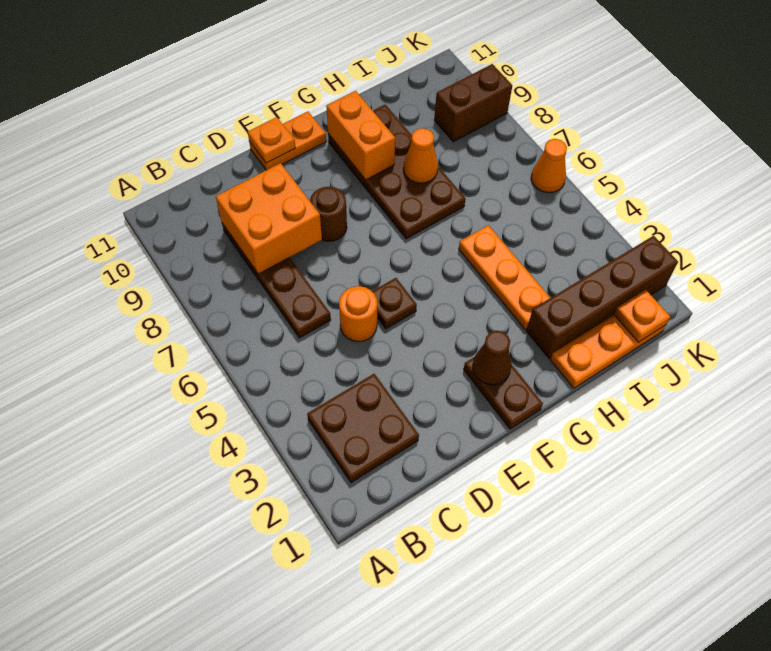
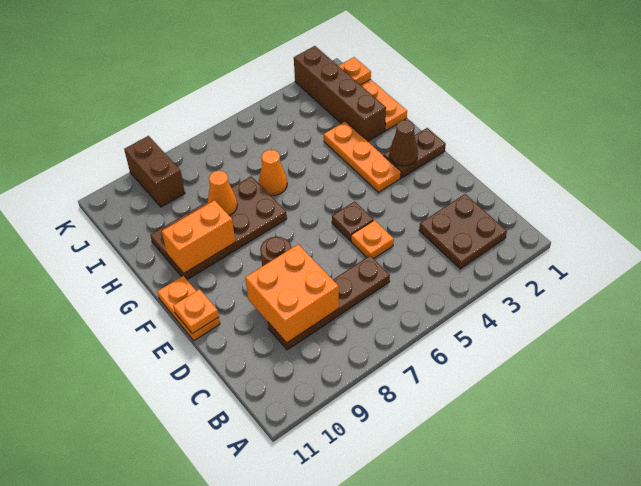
orange round brick D5 level 1 -> orange plate D5 level 1
orange plate H3:H5 level 1 -> orange plate F3:H3 level 1
orange cone K6 level 1 -> orange cone H6 level 1

